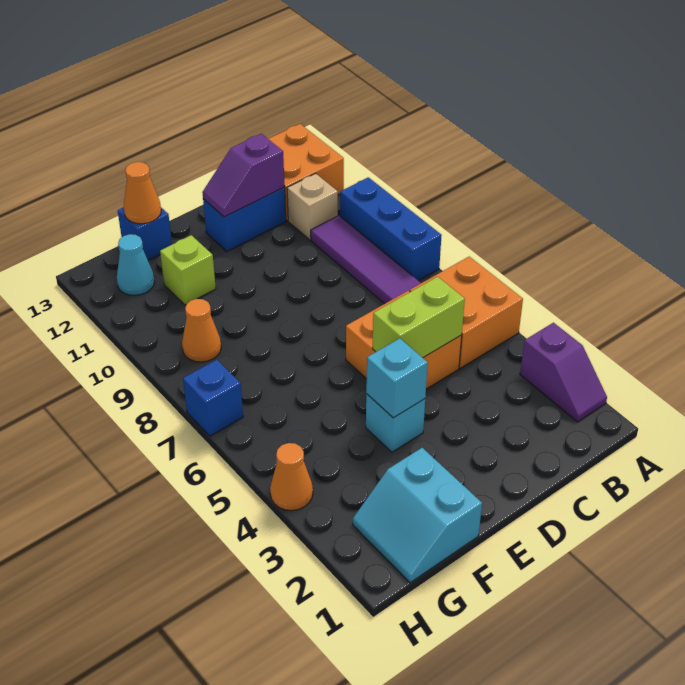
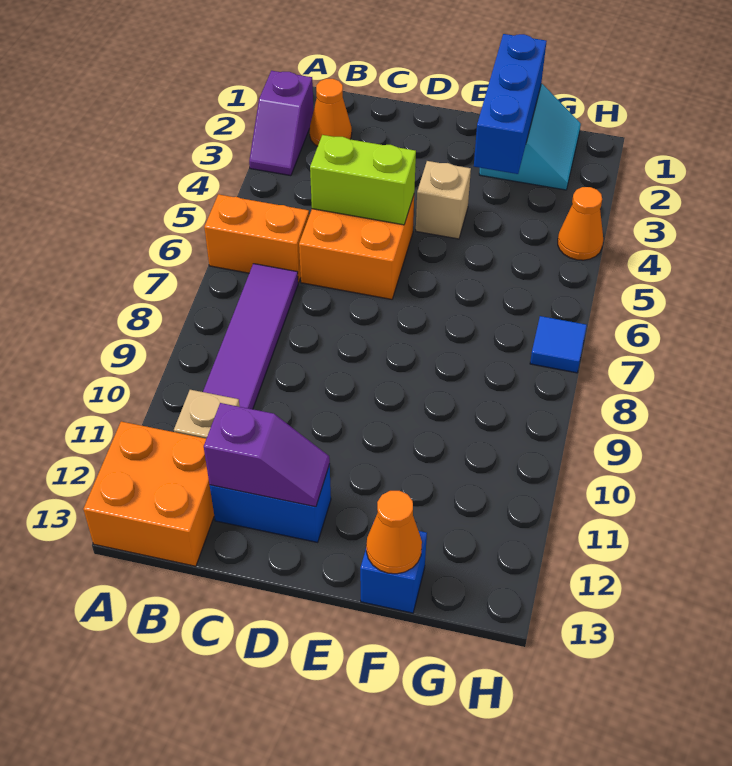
purple slope A2:A3 level 1 top 3 -> purple slope A2:A3 level 1 top 2
orange brick A5:B6 level 1 -> orange brick A6:B6 level 1
blue brick A8:A10 level 1 -> blue brick F1:F3 level 2
cyan brick E4 level 1 -> tan brick E4 level 1
cyan brick E4 level 2 -> none
lime brick F11 level 1 -> none
orange cone G9 level 1 -> orange cone B2 level 1
cyan cone G12 level 1 -> none
blue brick H7 level 1 -> blue tile H7 level 1

